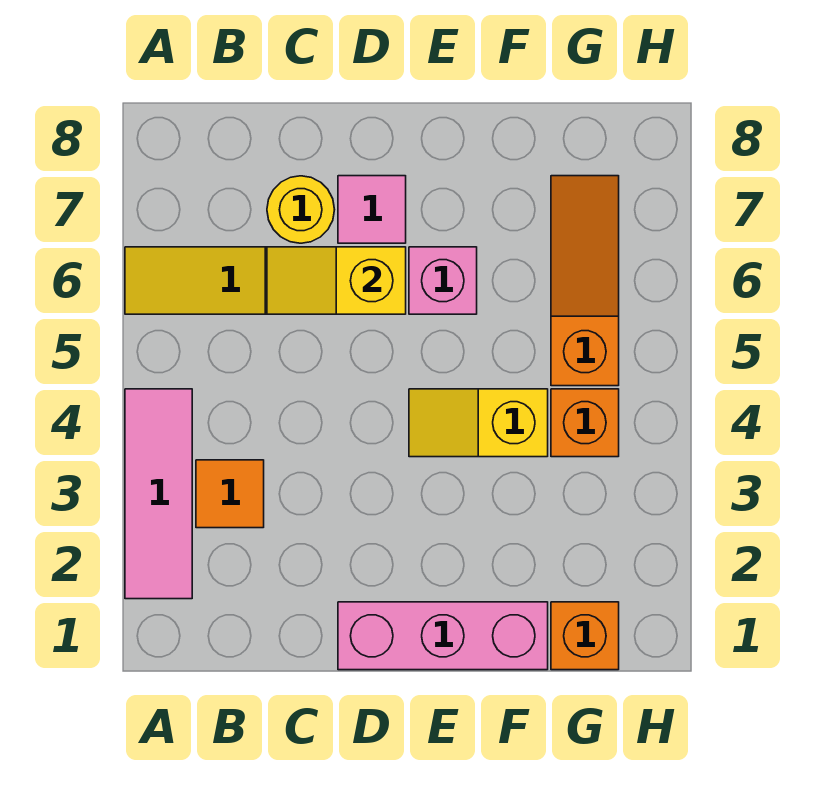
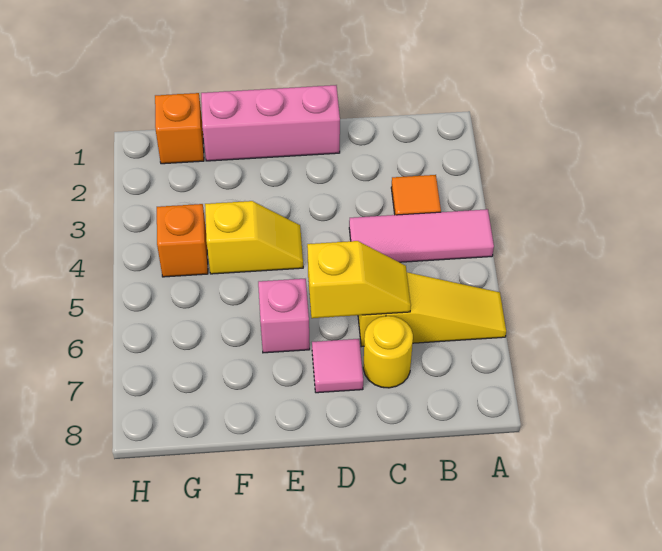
pink tile A2:A4 level 1 -> pink tile A4:C4 level 1
orange slope G5:G7 level 1 top 5 -> none

